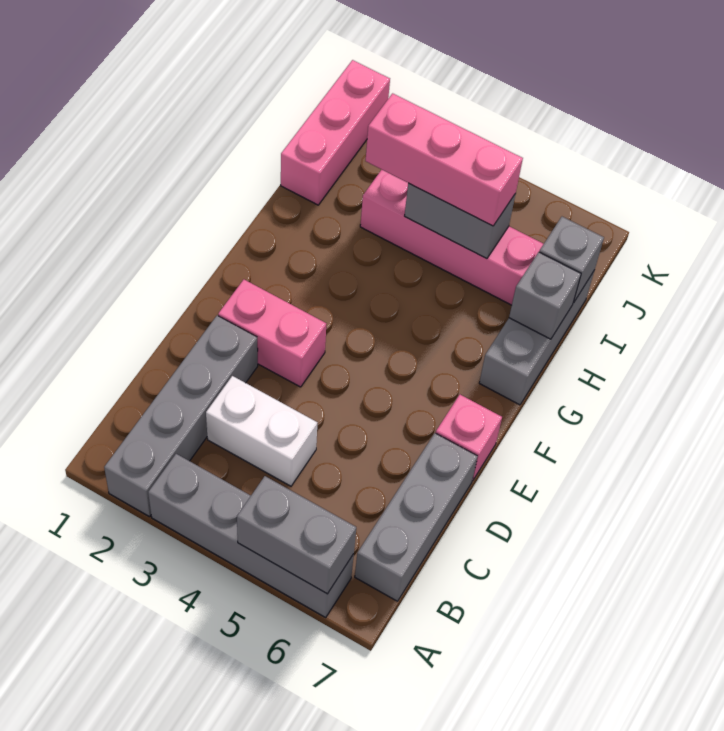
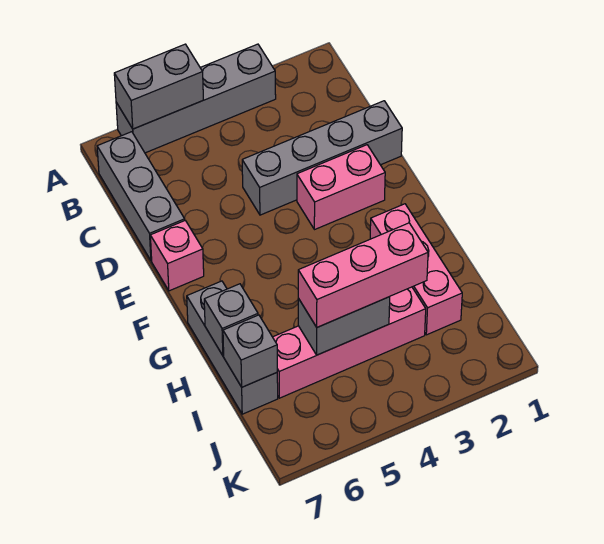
grey brick A2:D2 level 1 -> grey brick D1:D4 level 1
white brick C3:C4 level 1 -> none
pink brick I1:K1 level 1 -> pink brick G2:I2 level 1

